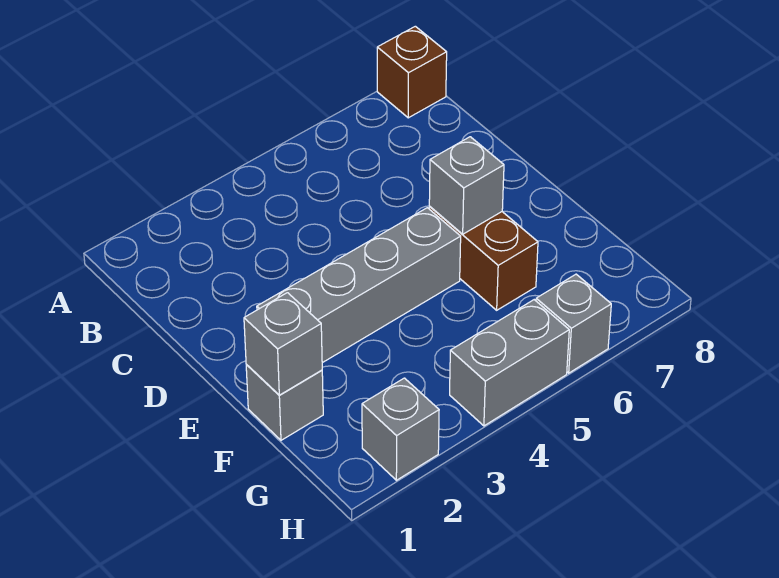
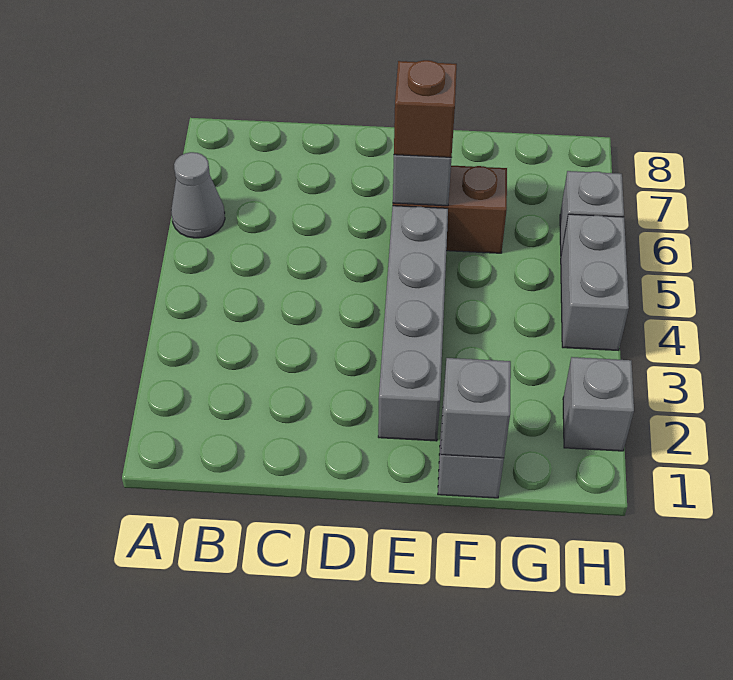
none -> grey cone A6 level 1
brown brick A8 level 1 -> brown brick E6 level 3

